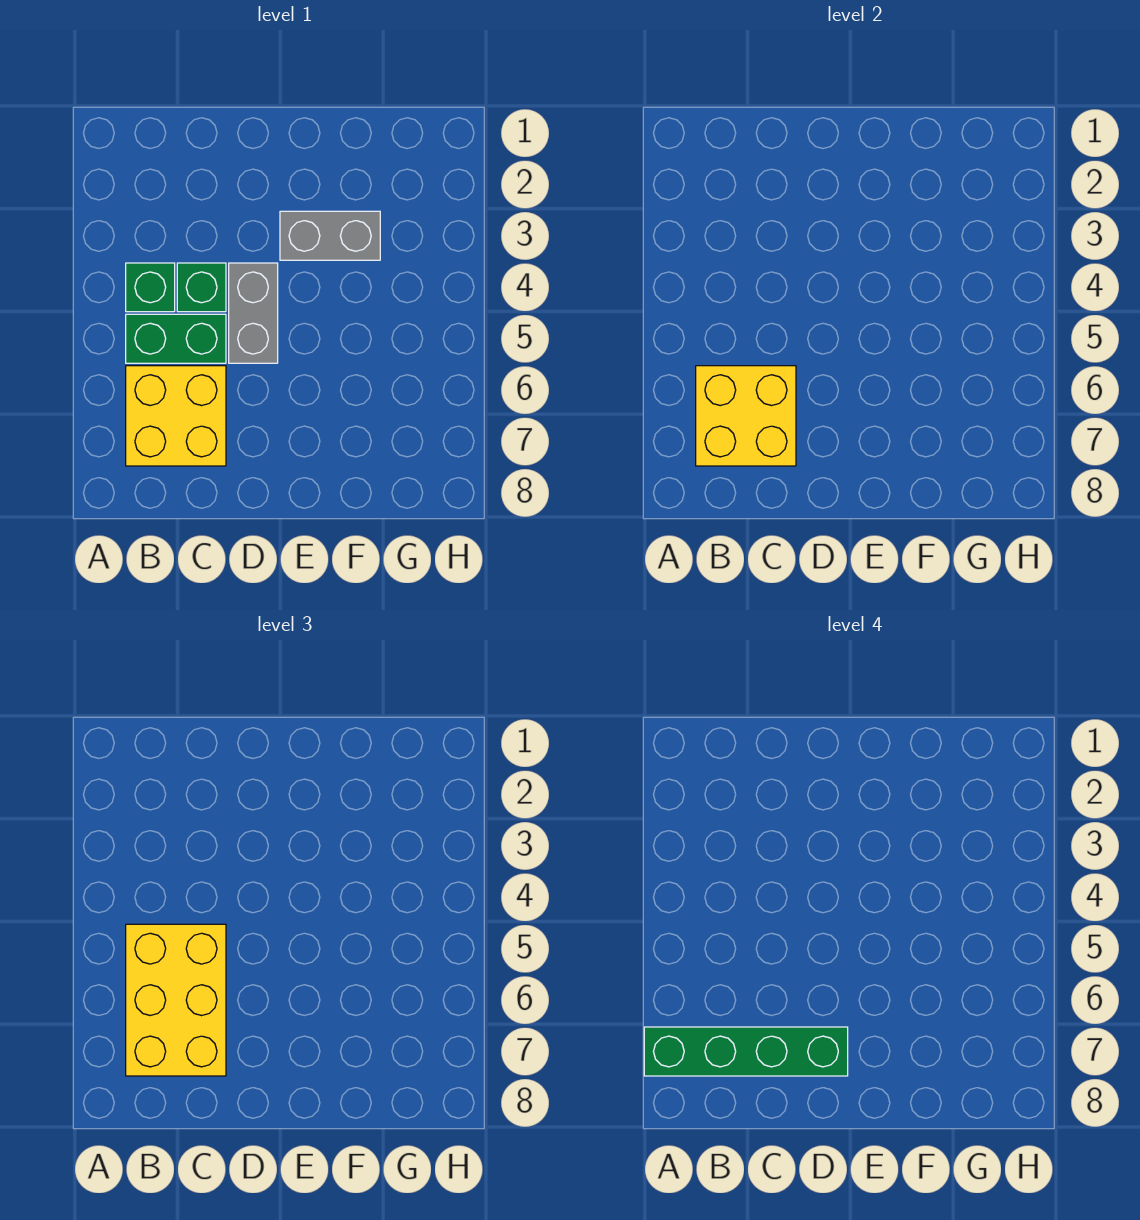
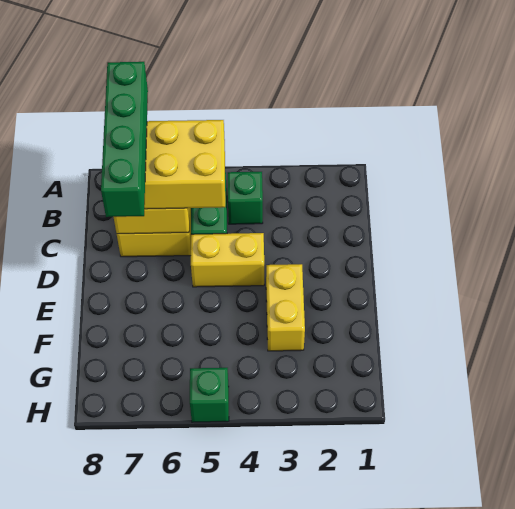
green brick C4 level 1 -> green brick H5 level 1
grey brick D4:D5 level 1 -> yellow brick D4:D5 level 1
grey brick E3:F3 level 1 -> yellow brick E3:F3 level 1

